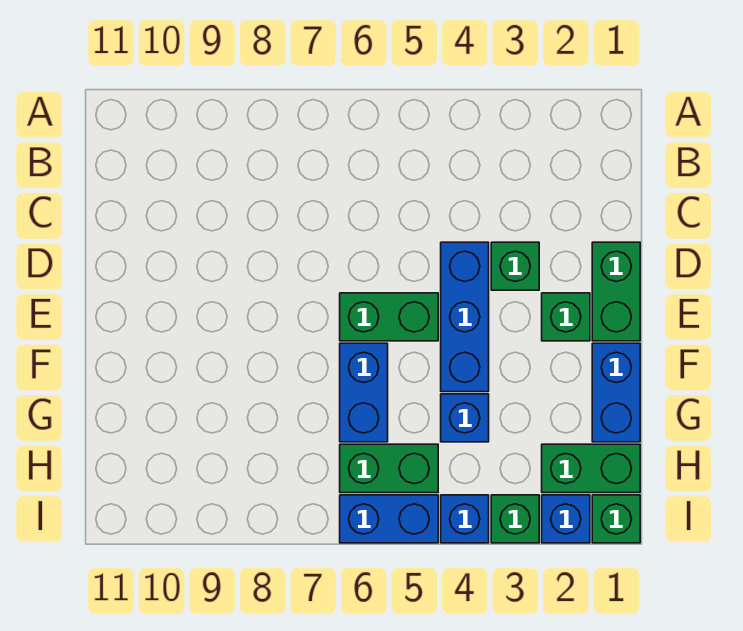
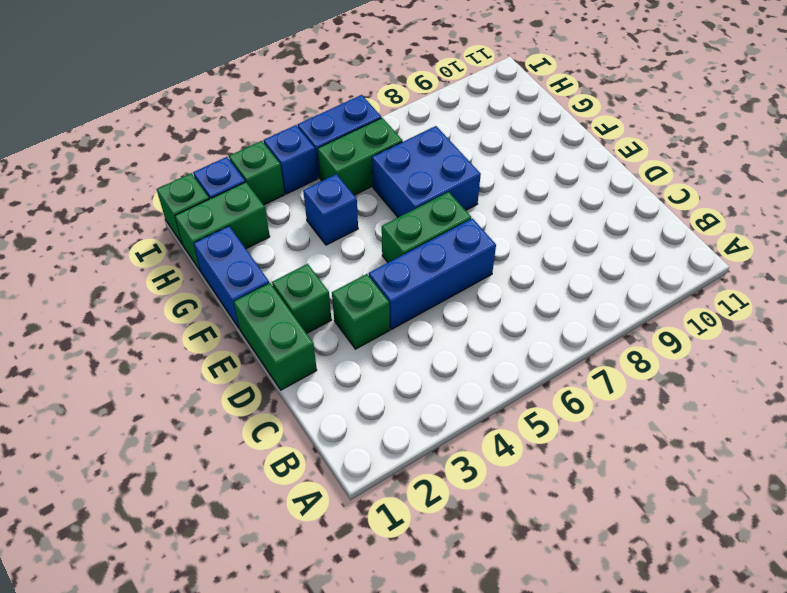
blue brick D4:F4 level 1 -> blue brick D4:D6 level 1
blue brick F6:G6 level 1 -> blue brick F6:G7 level 1

